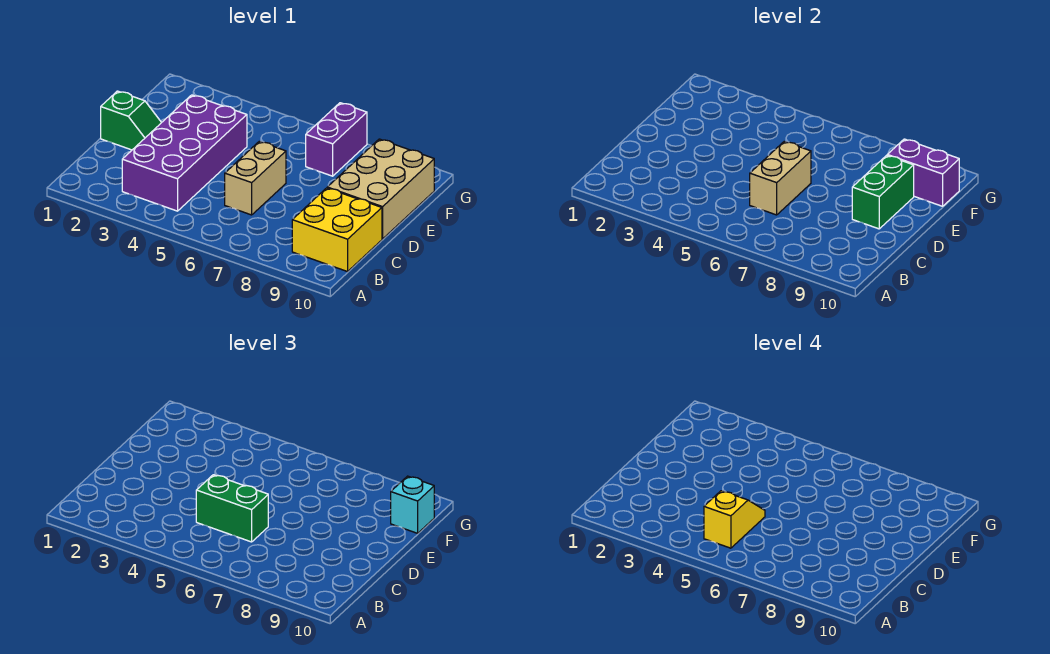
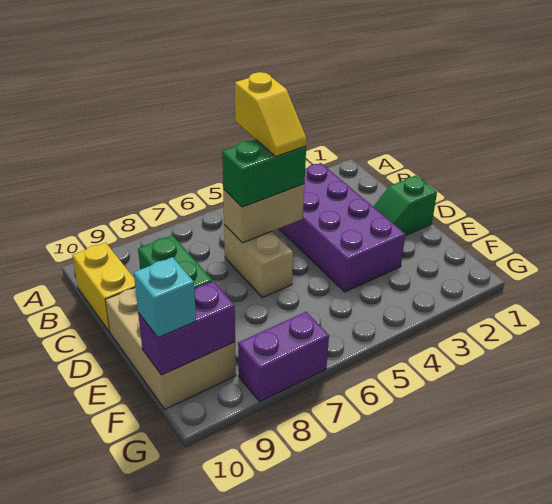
yellow brick B9:C10 level 1 -> yellow brick B10:C10 level 1
tan brick C6:D6 level 2 -> tan brick C5:C6 level 2
purple brick F7:G7 level 1 -> purple brick G7:G8 level 1

